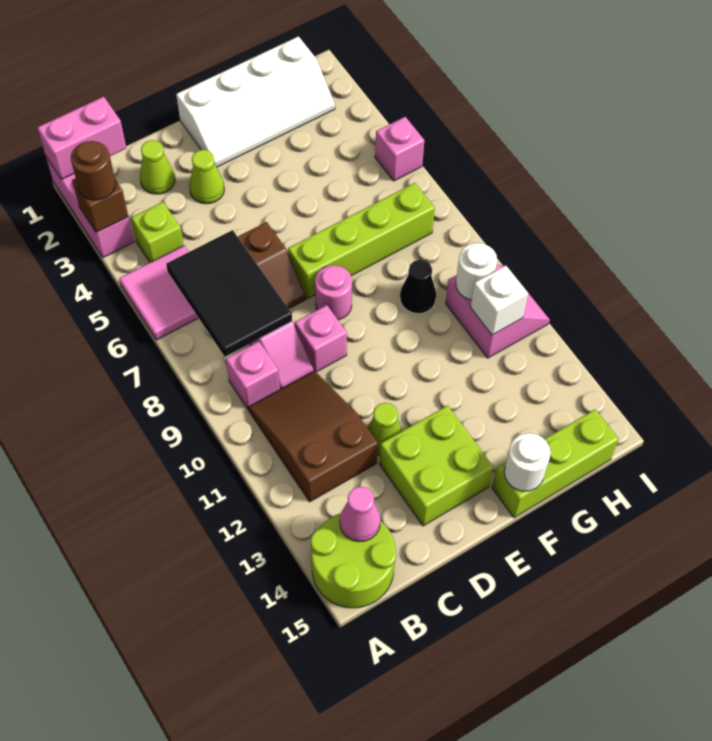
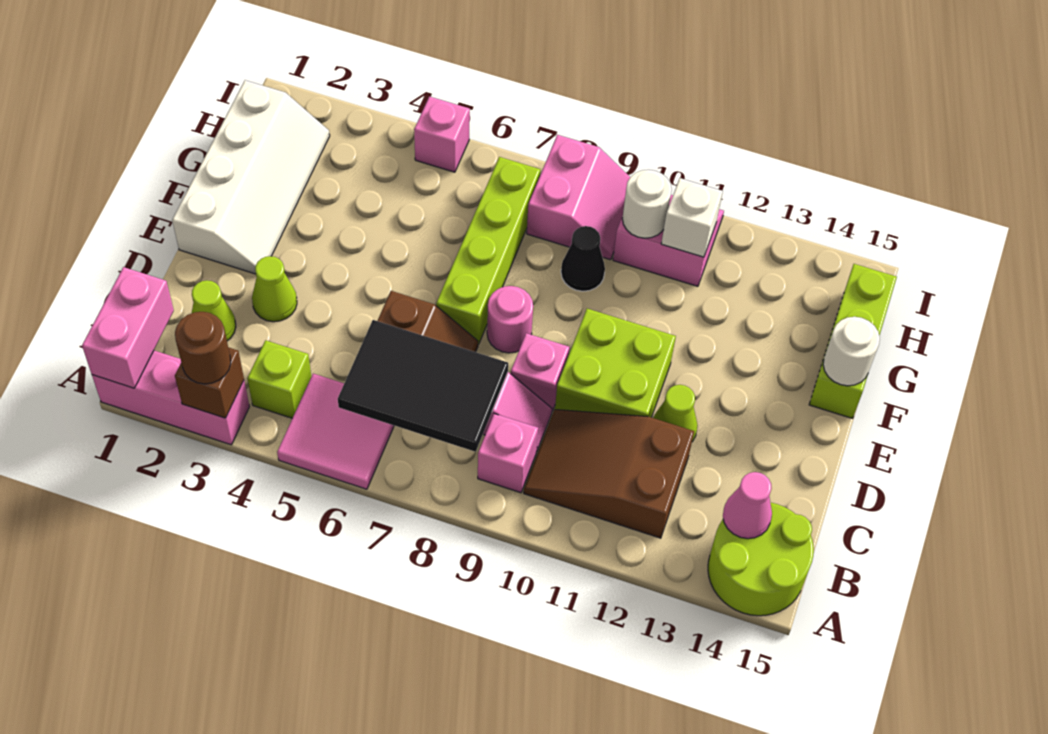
lime brick D13:E14 level 1 -> lime brick D10:E11 level 1
none -> pink slope H8:I9 level 1 top 8

